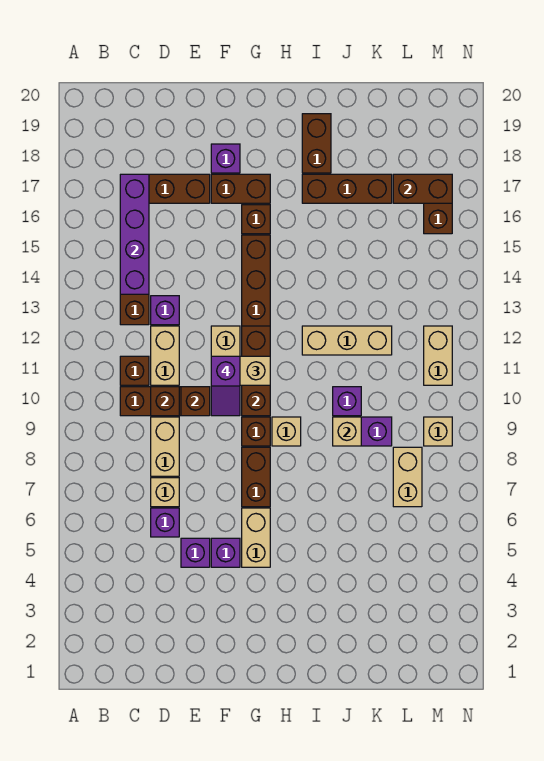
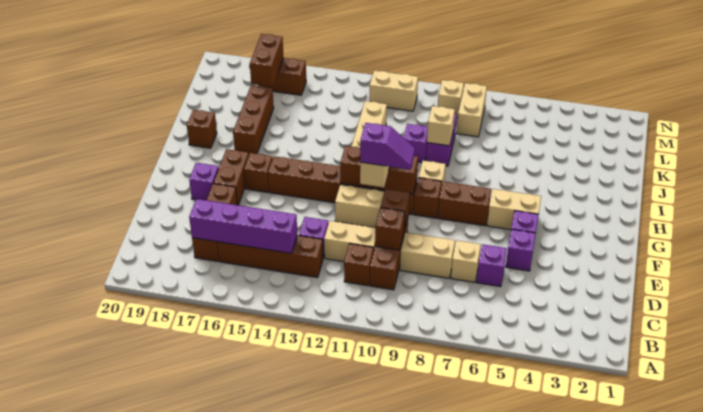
brown brick I18:I19 level 1 -> brown brick I19 level 1
tan brick L7:L8 level 1 -> tan brick L8:M8 level 1

